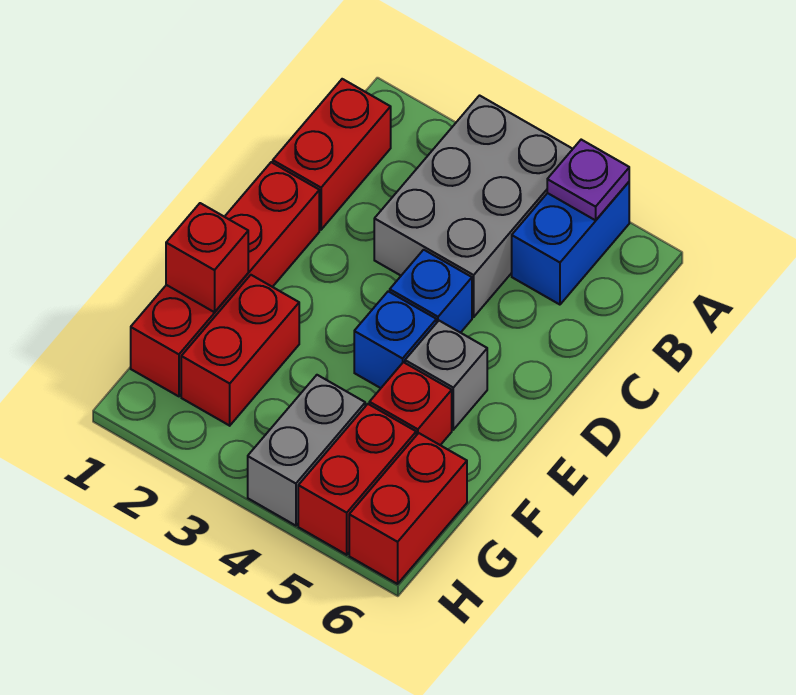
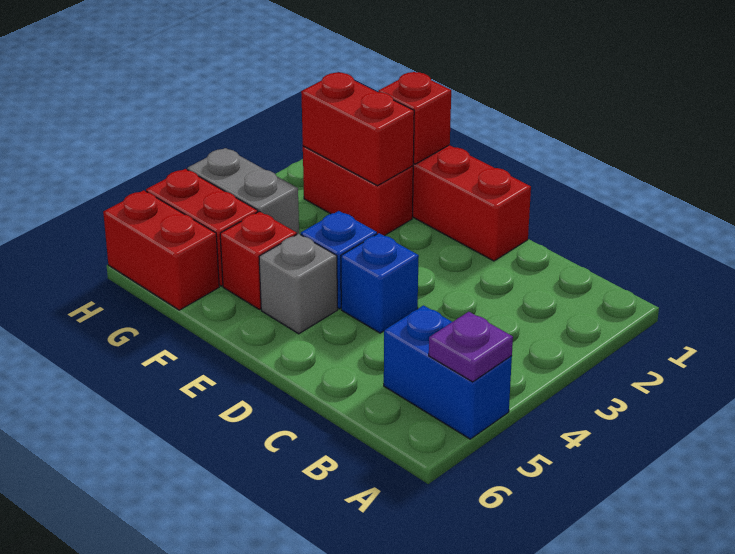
grey brick A3:C4 level 1 -> none
red brick B1:C1 level 1 -> red brick F2:G2 level 2

